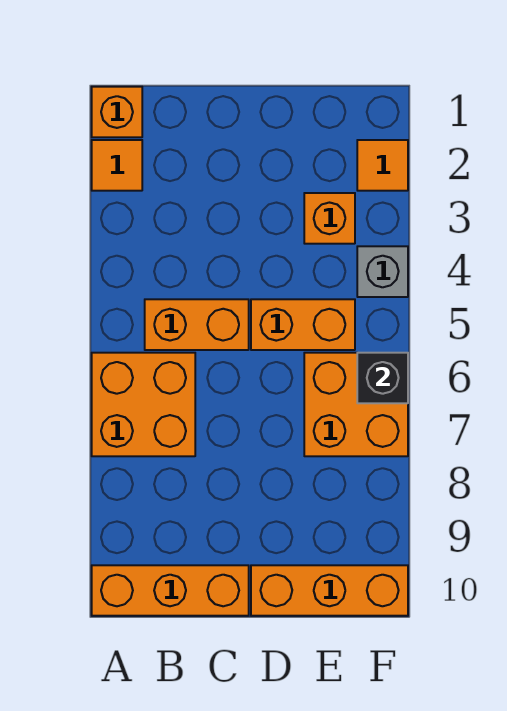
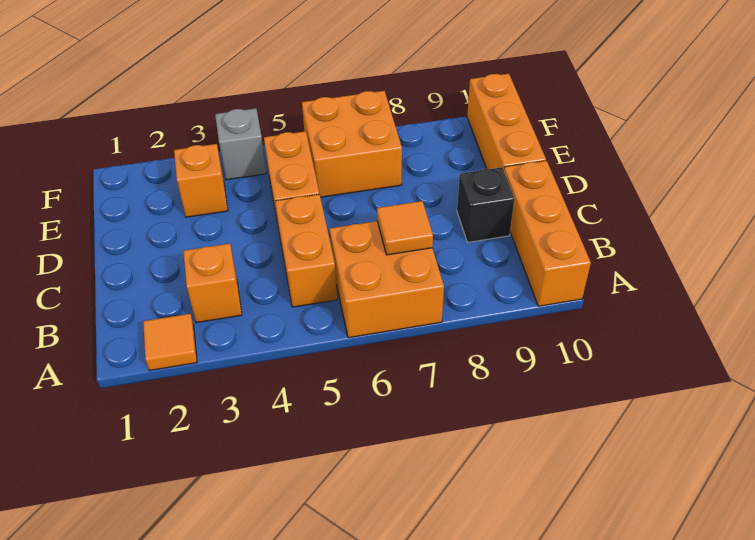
orange brick A1 level 1 -> orange brick B3 level 1
orange tile F2 level 1 -> orange tile B7 level 2
black brick F6 level 2 -> black brick C9 level 1

